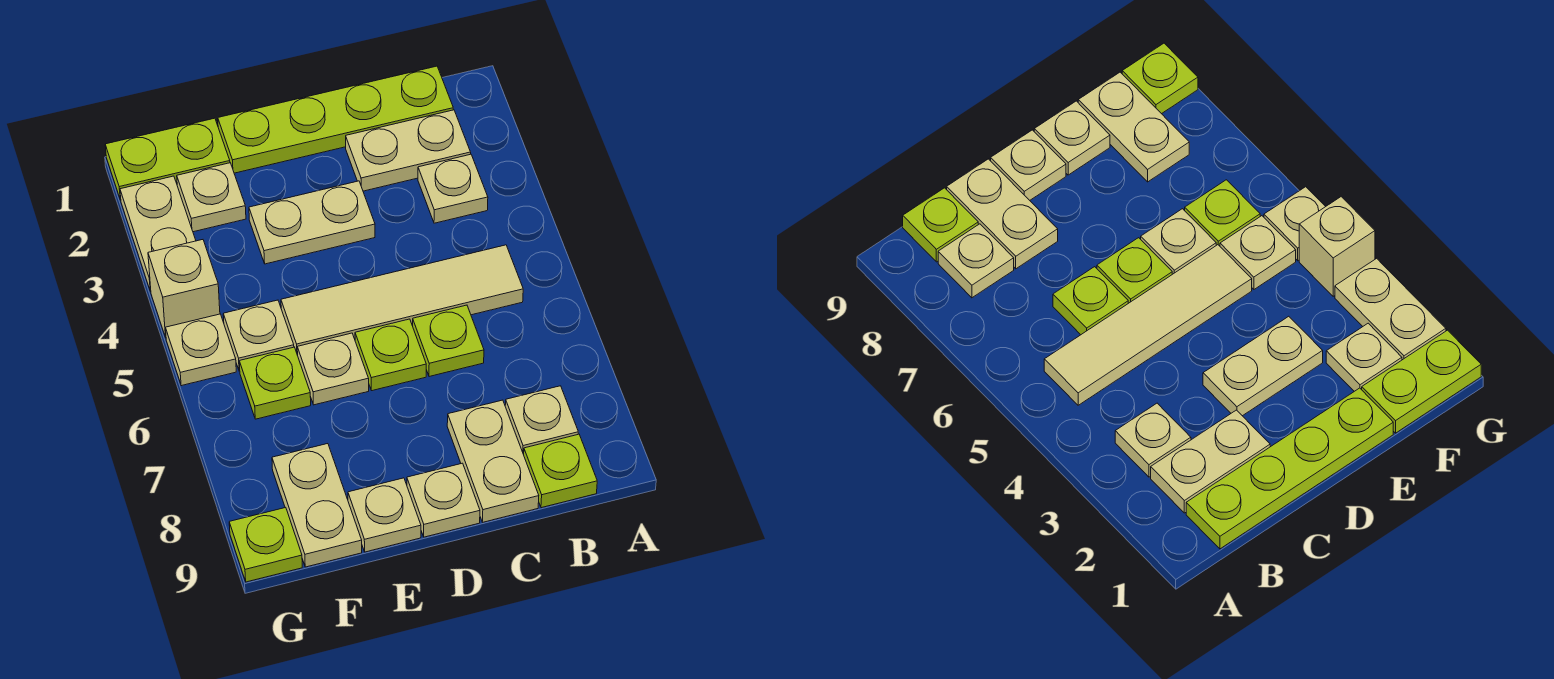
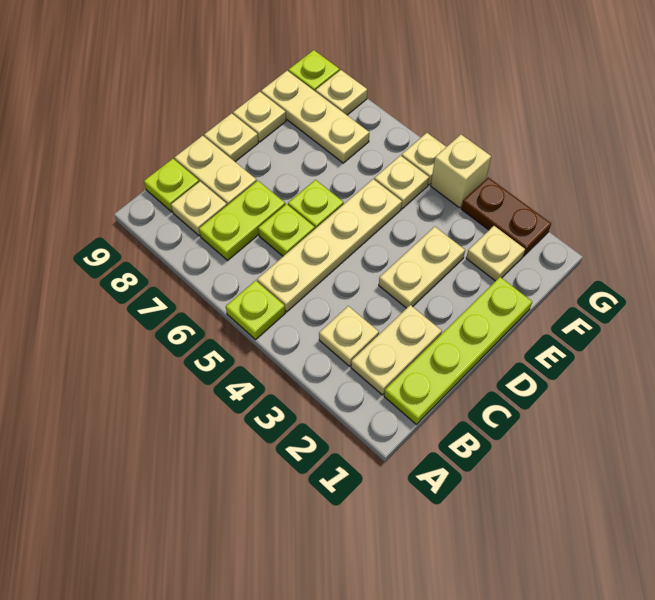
tan tile B5:E5 level 1 -> tan plate B5:E5 level 1
tan plate E6 level 1 -> tan plate G8 level 1
lime plate F1:G1 level 1 -> lime plate B7:C7 level 1
lime plate F6 level 1 -> lime plate A5 level 1
tan plate F8:F9 level 1 -> tan plate F7:F9 level 1
tan plate G2:G3 level 1 -> brown plate G2:G3 level 1

